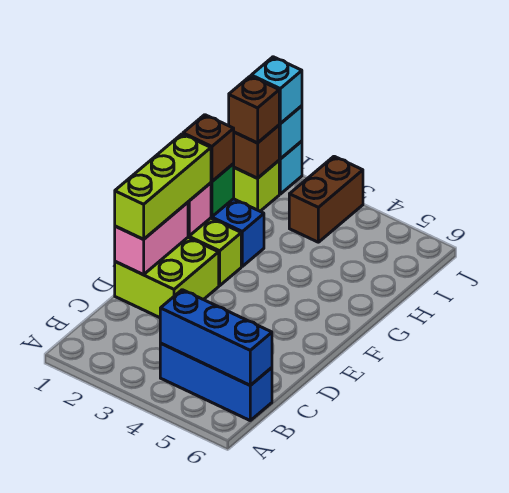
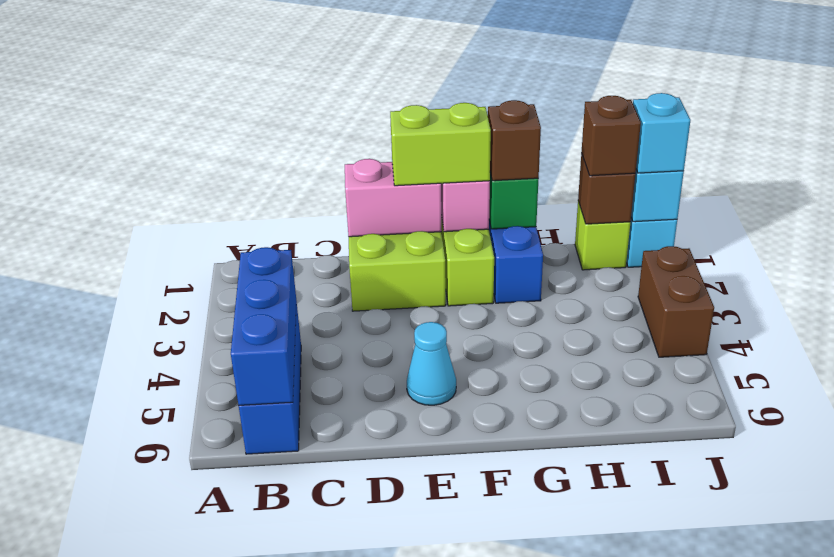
lime brick D1:F1 level 3 -> lime brick E1:F1 level 3
none -> cyan cone E5 level 1
brown brick I3:J3 level 1 -> brown brick J3:J4 level 1

